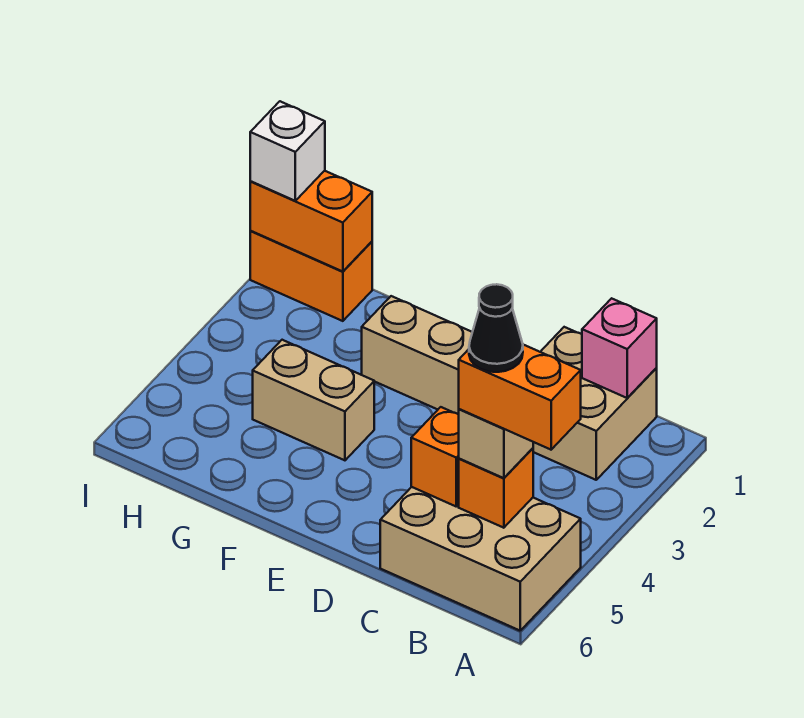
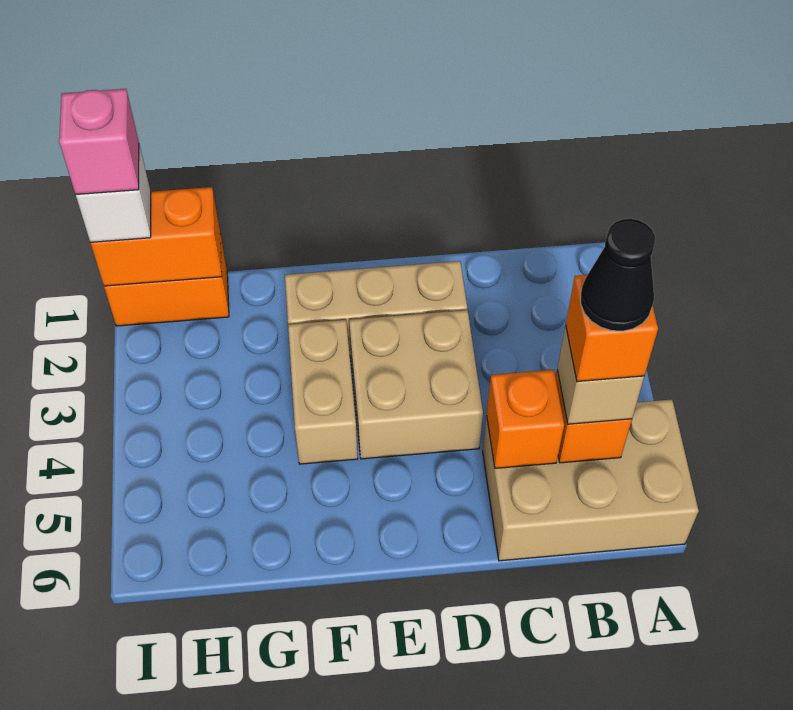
orange brick A5:B5 level 4 -> orange brick B5 level 4
tan brick B1:C2 level 1 -> tan brick D3:E4 level 1
pink brick B1 level 2 -> pink brick I1 level 4
tan brick F4:G4 level 1 -> tan brick F3:F4 level 1

